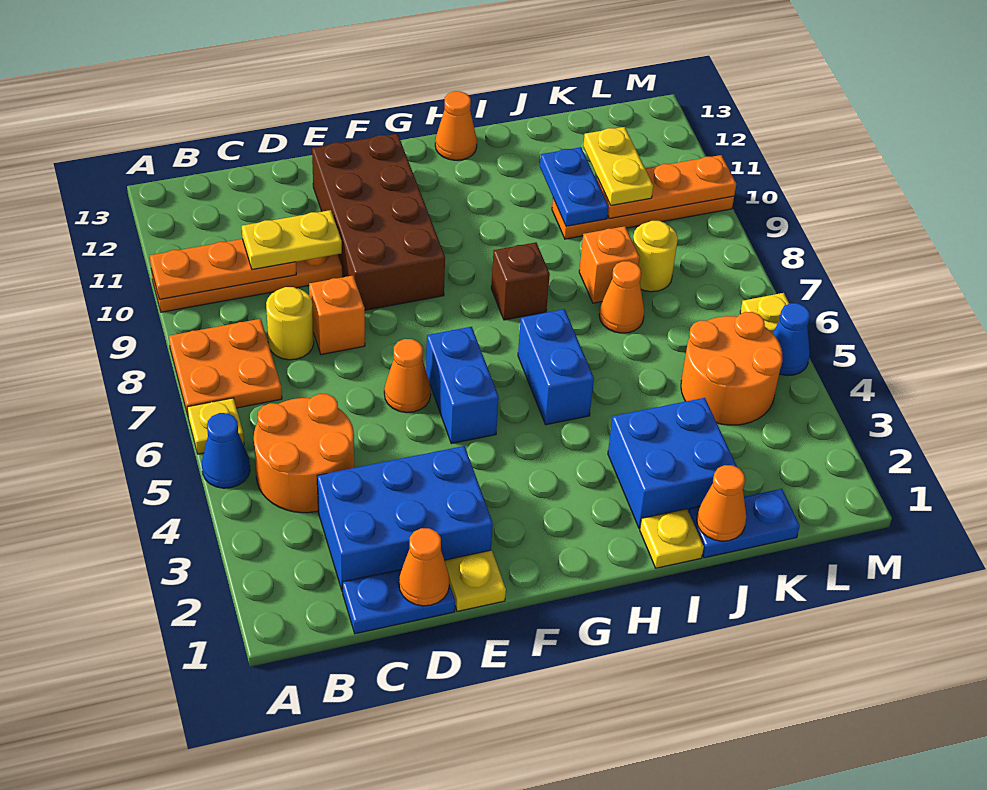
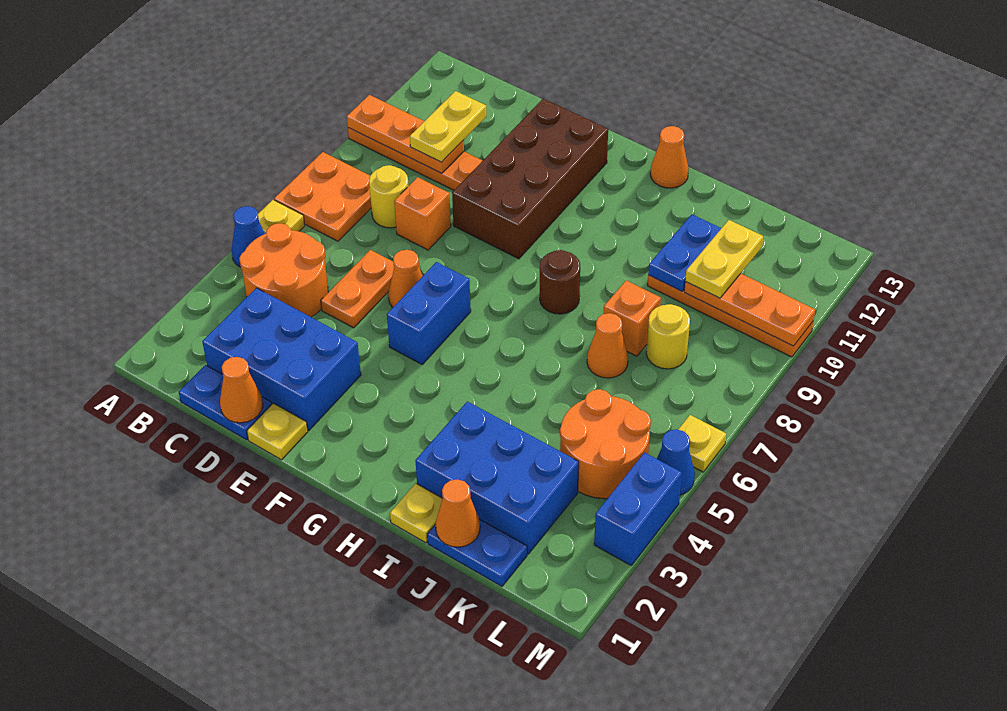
yellow plate C10:D10 level 3 -> yellow plate C10:C11 level 3
none -> orange plate D5:D6 level 1
blue brick H5:H6 level 1 -> blue brick M3:M4 level 1
brown brick H8 level 1 -> brown round brick H8 level 1
blue brick I2:J3 level 1 -> blue brick I2:K3 level 1

